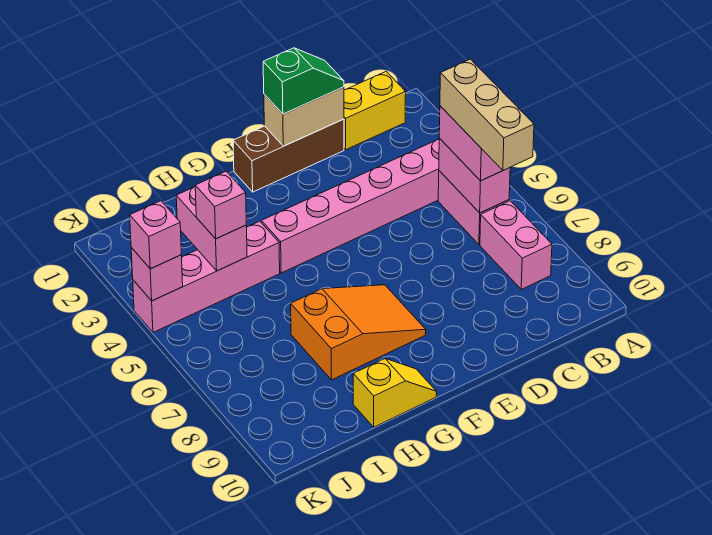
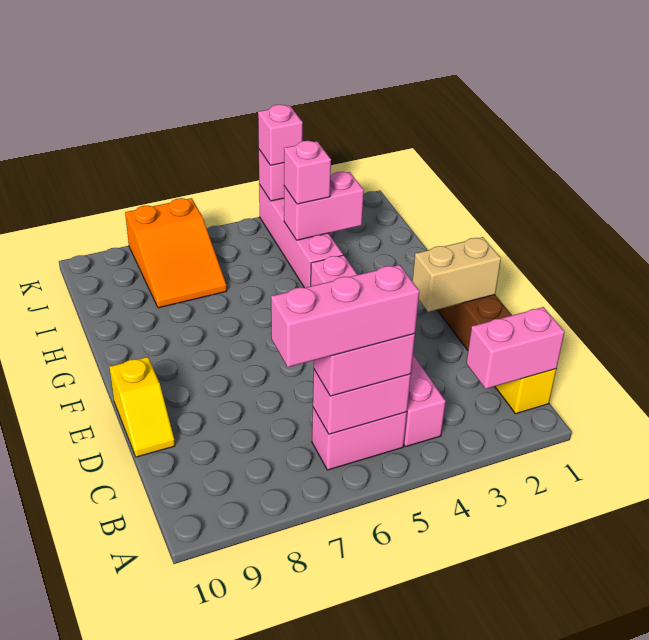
tan brick B5:B7 level 4 -> pink brick B5:B7 level 4
pink brick B7:B8 level 1 -> pink brick B1:B2 level 2
tan brick D1:E1 level 2 -> tan brick E1:E2 level 2
green slope D1:E1 level 3 top E -> none
orange slope F7:H8 level 1 top H -> orange slope I7:K8 level 1 top K
yellow slope G10:H10 level 1 top H -> yellow slope D10:E10 level 1 top E

